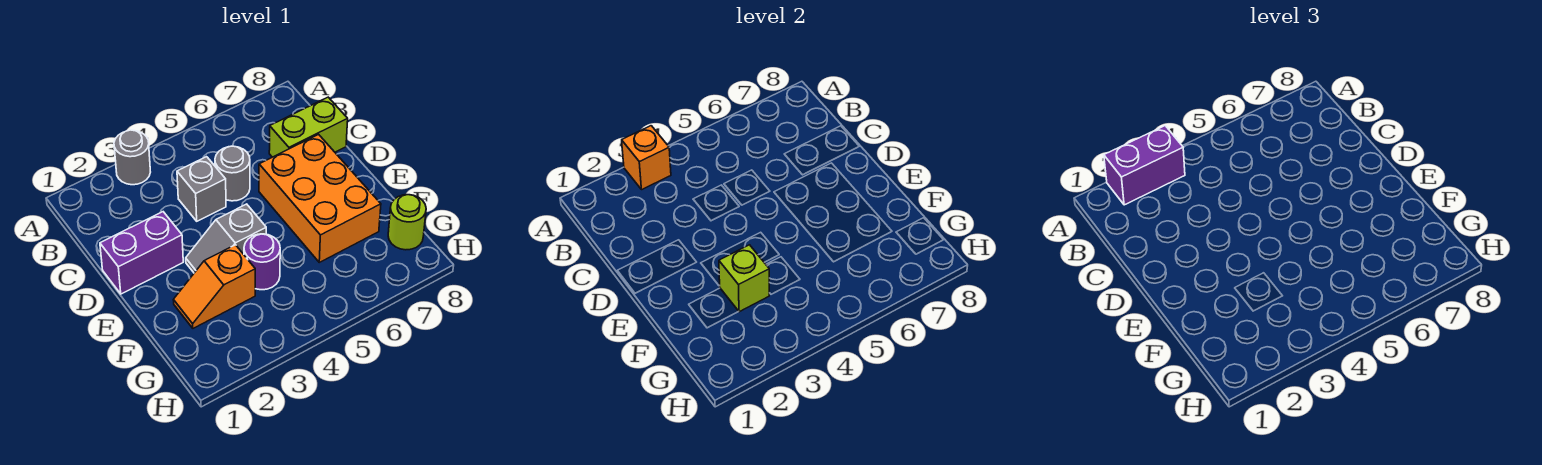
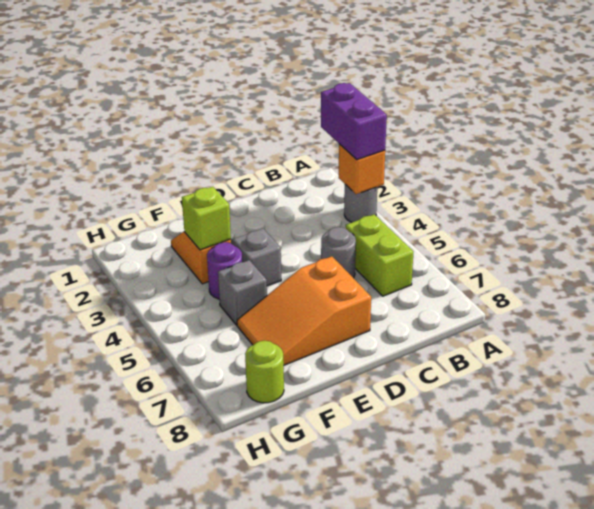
grey brick C4 level 1 -> grey brick F5 level 1
lime brick C7:C8 level 1 -> lime brick B5:B6 level 1
purple brick D1:D2 level 1 -> none
orange brick D6:F7 level 1 -> orange slope D6:F7 level 1 top D

